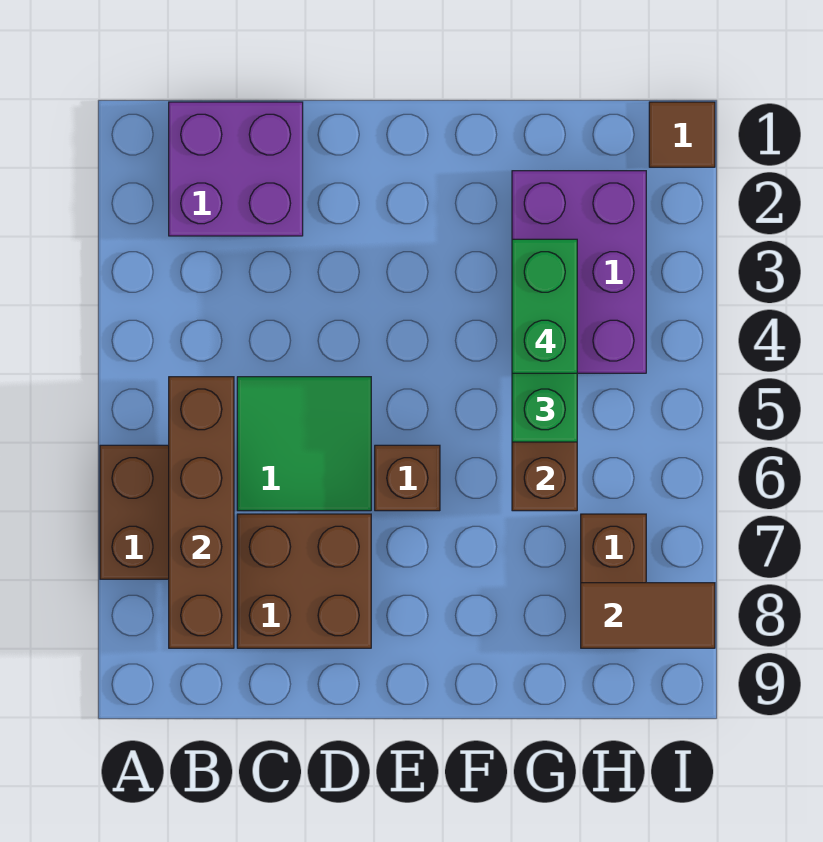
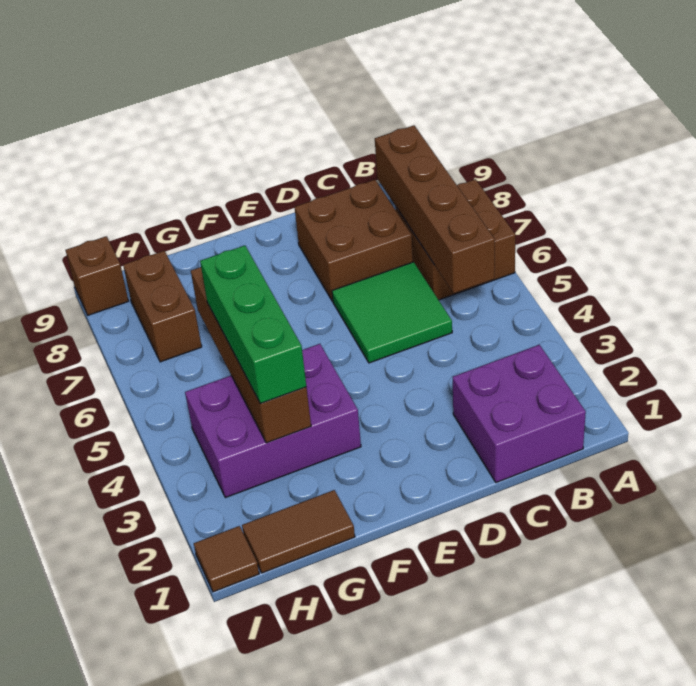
brown brick E6 level 1 -> brown brick I9 level 1
purple brick G2:H4 level 1 -> purple brick F3:H4 level 1
green brick G3:G4 level 4 -> none
brown tile H8:I8 level 2 -> brown tile G1:H1 level 1

